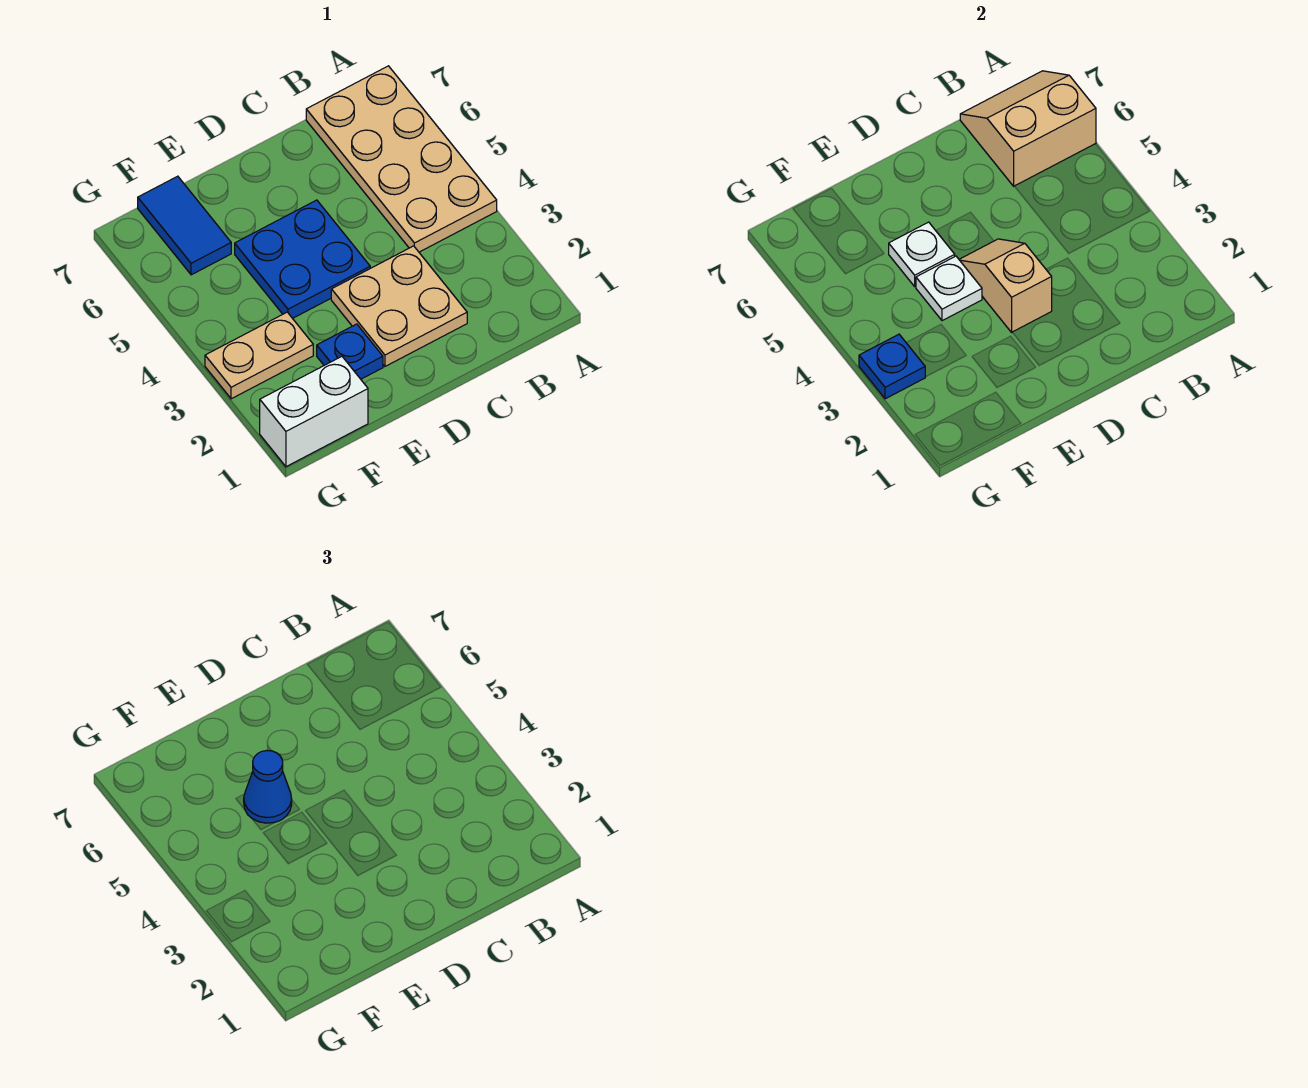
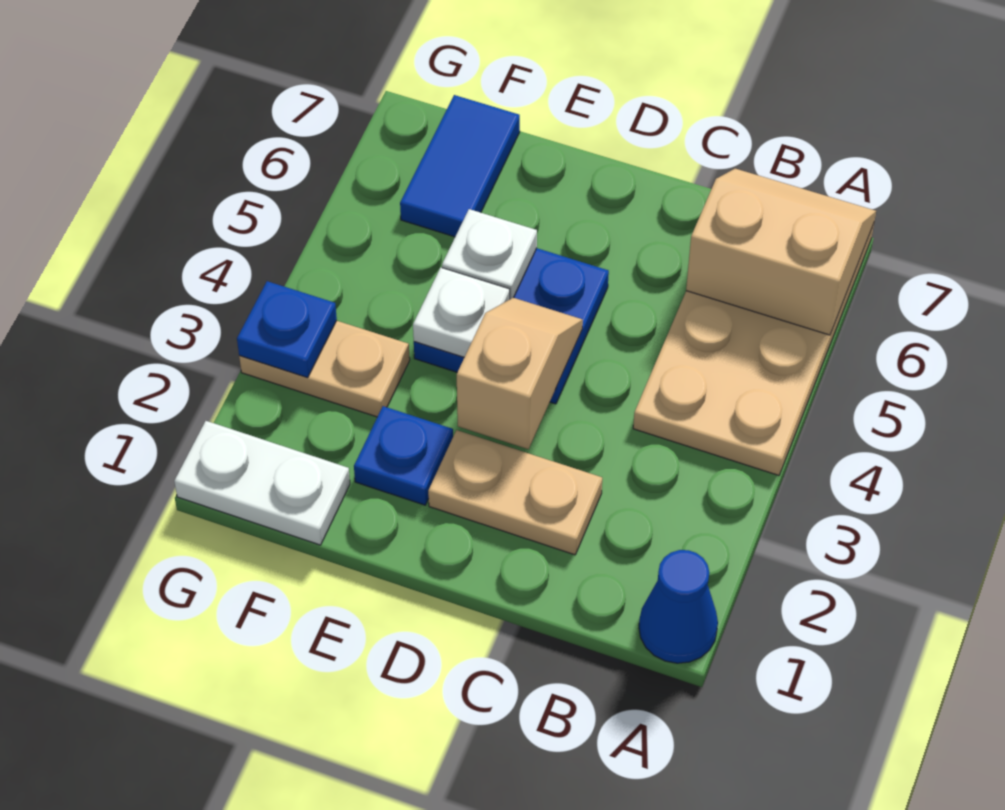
tan plate C2:D3 level 1 -> tan plate C2:D2 level 1
blue cone E5 level 3 -> blue cone A1 level 1
white brick F1:G1 level 1 -> white plate F1:G1 level 1

